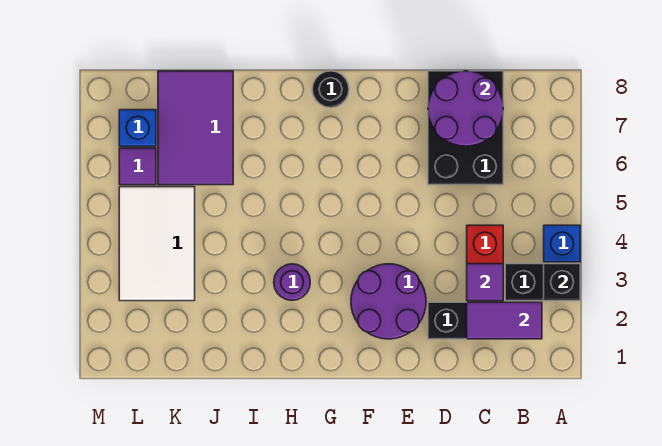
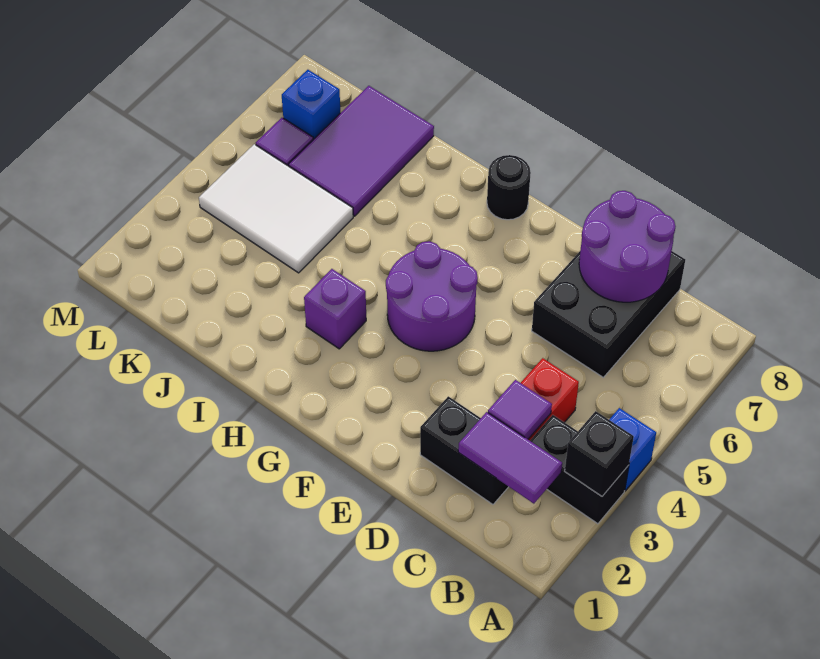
purple round brick E2:F3 level 1 -> purple round brick F4:G5 level 1
purple round brick H3 level 1 -> purple brick H3 level 1
white tile K3:L5 level 1 -> white tile J4:L5 level 1

